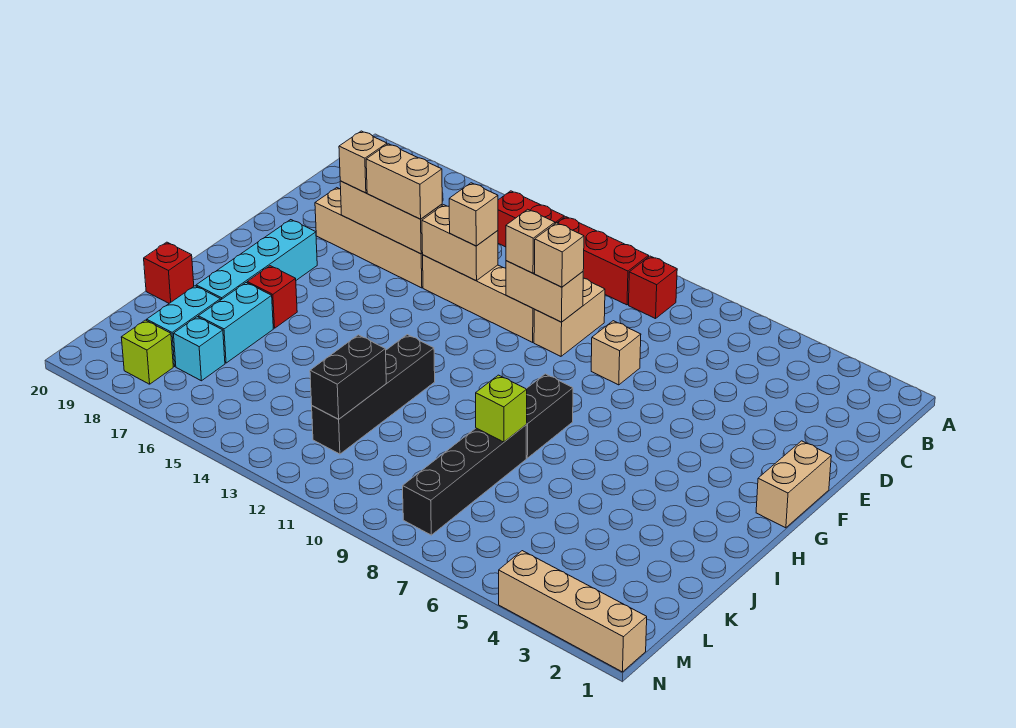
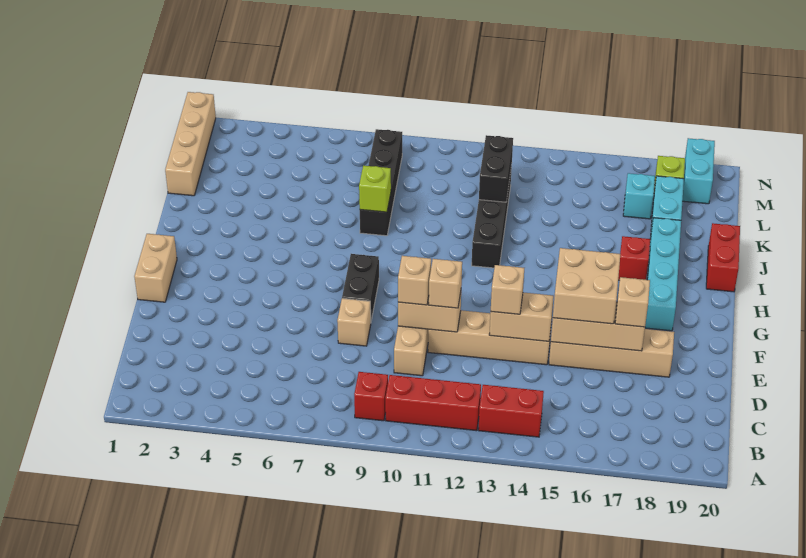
tan brick E15:E16 level 3 -> tan brick E15:F16 level 3
black brick H8:I8 level 1 -> black brick F8:G8 level 1
cyan brick J17:K17 level 1 -> cyan brick M19:N19 level 1
red brick J20 level 1 -> red brick I20:J20 level 1
tan brick N1:N4 level 1 -> tan brick K1:N1 level 1

